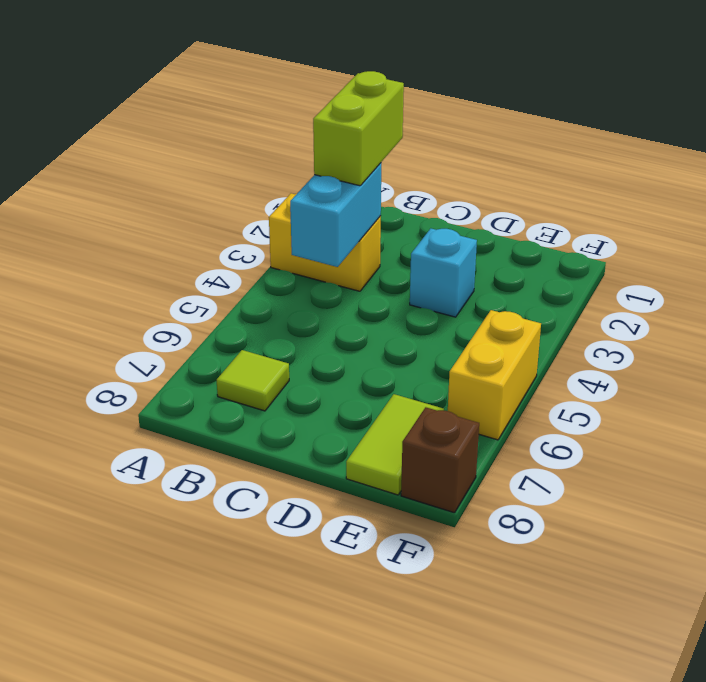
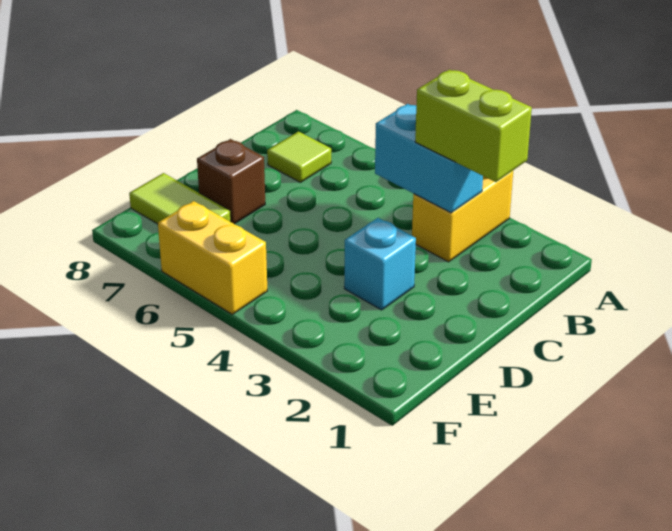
brown brick F8 level 1 -> brown brick D7 level 1

